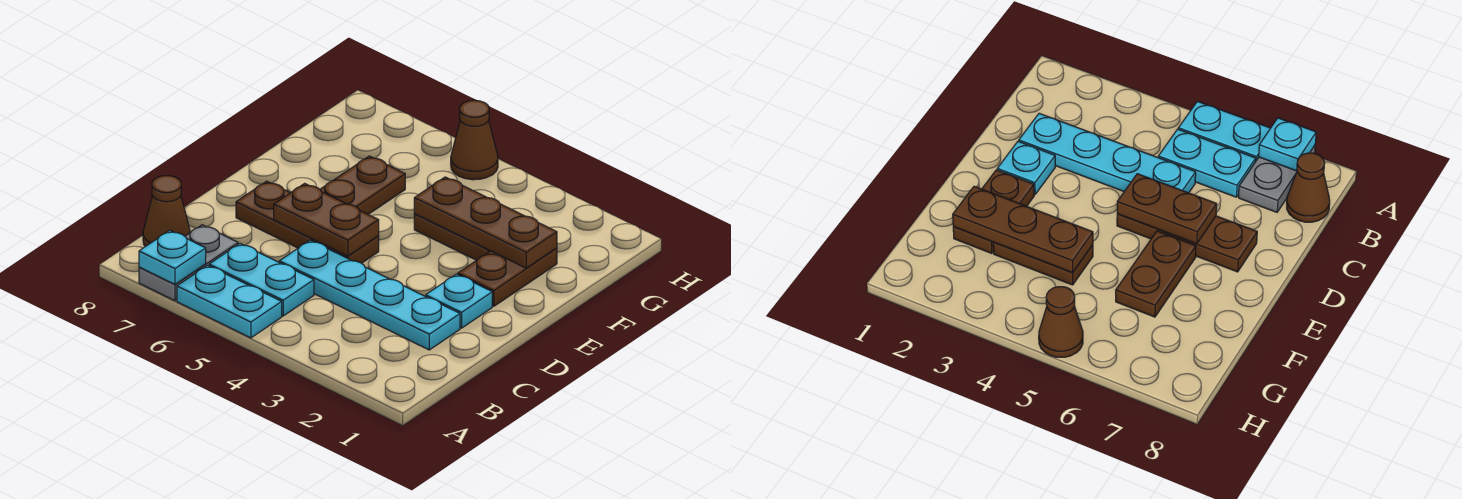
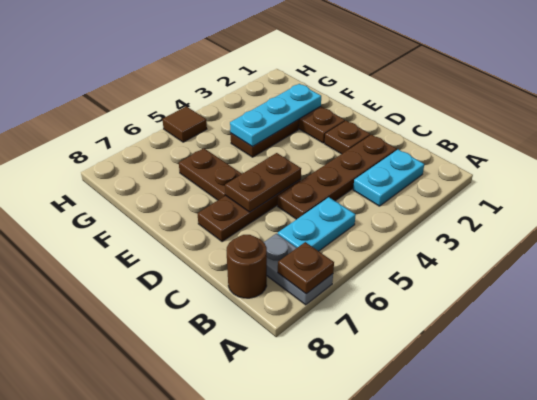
cyan plate A5:A6 level 1 -> cyan plate B2:B3 level 1
cyan plate A7 level 2 -> brown plate A7 level 2
brown cone B8 level 1 -> brown round brick B8 level 1
cyan plate C2:C5 level 1 -> brown plate C2:C5 level 1
cyan plate D2 level 1 -> brown plate D2 level 1
brown plate F2:F4 level 2 -> cyan plate F2:F4 level 2
brown cone H5 level 1 -> brown tile H5 level 1

